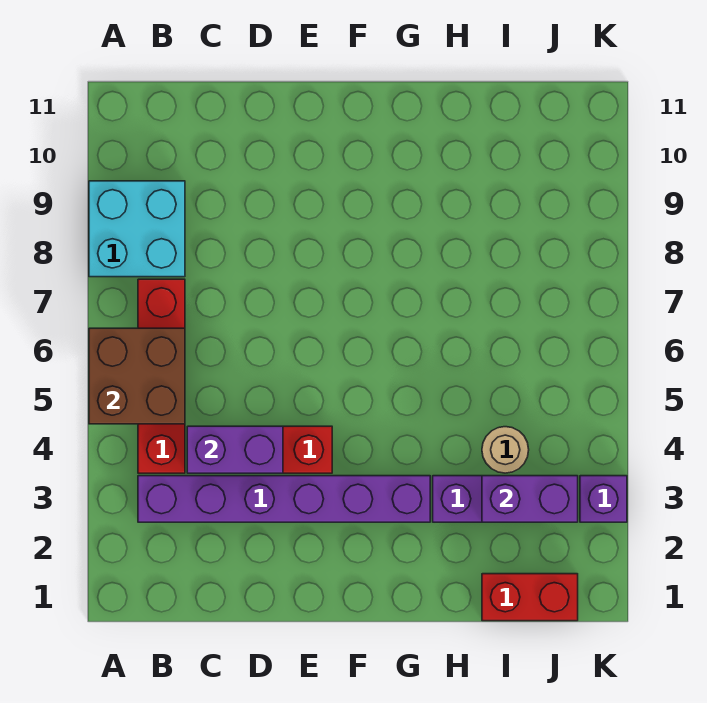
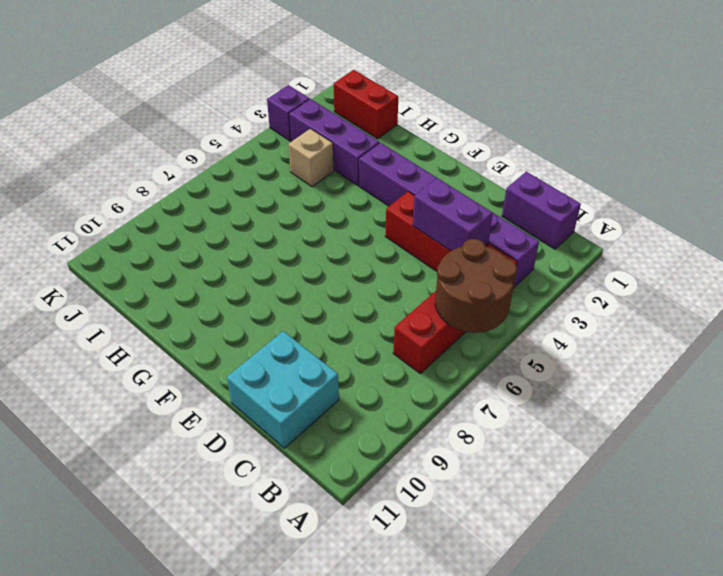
brown brick A5:B6 level 2 -> brown round brick A5:B6 level 2
cyan brick A8:B9 level 1 -> cyan brick C10:D11 level 1
purple brick I3:J3 level 2 -> purple brick B1:C1 level 1
tan round brick I4 level 1 -> tan brick I4 level 1

